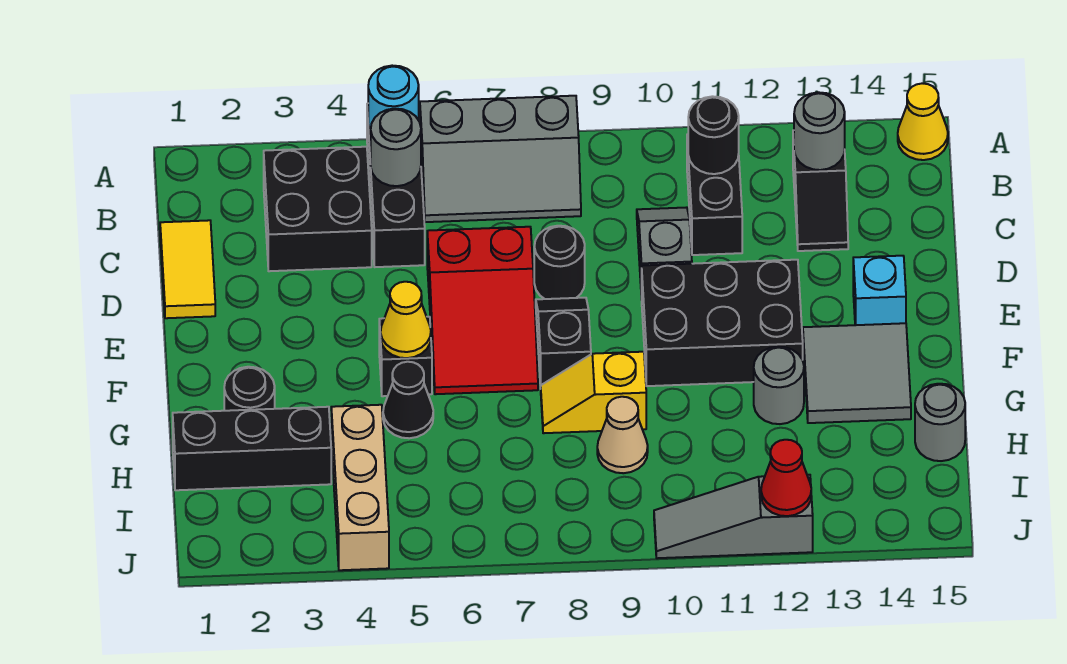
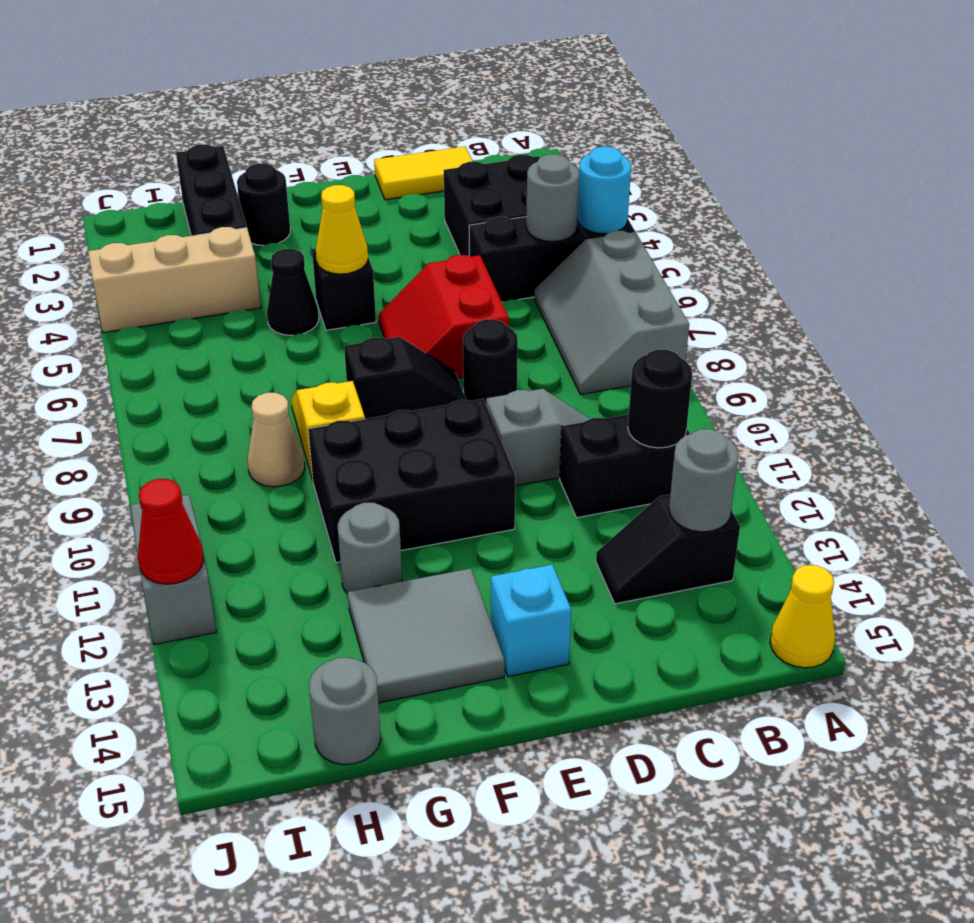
red slope D6:F7 level 1 top D -> red slope D6:E7 level 1 top D
black brick E10:F12 level 1 -> black brick E10:G11 level 1

